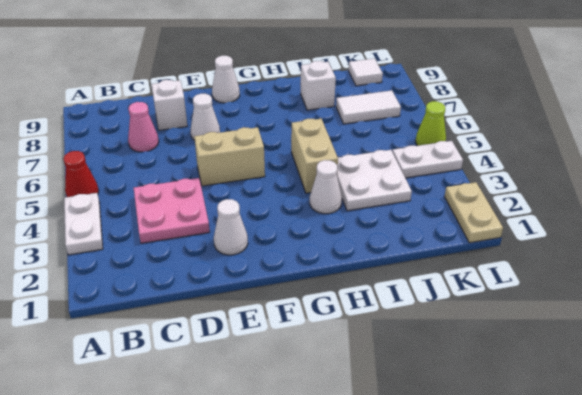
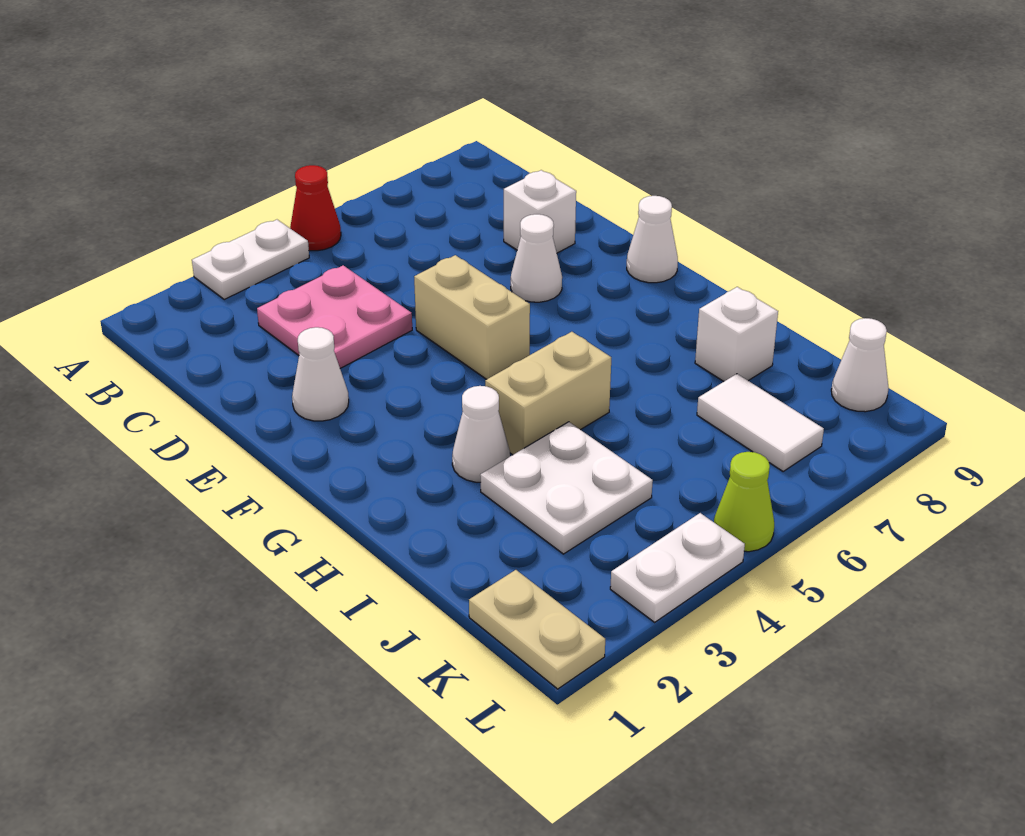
pink cone C7 level 1 -> none
white plate K4:L4 level 1 -> white plate L3:L4 level 1
white tile K9 level 1 -> white cone K9 level 1
tan plate L1:L2 level 1 -> tan plate K1:L1 level 1

